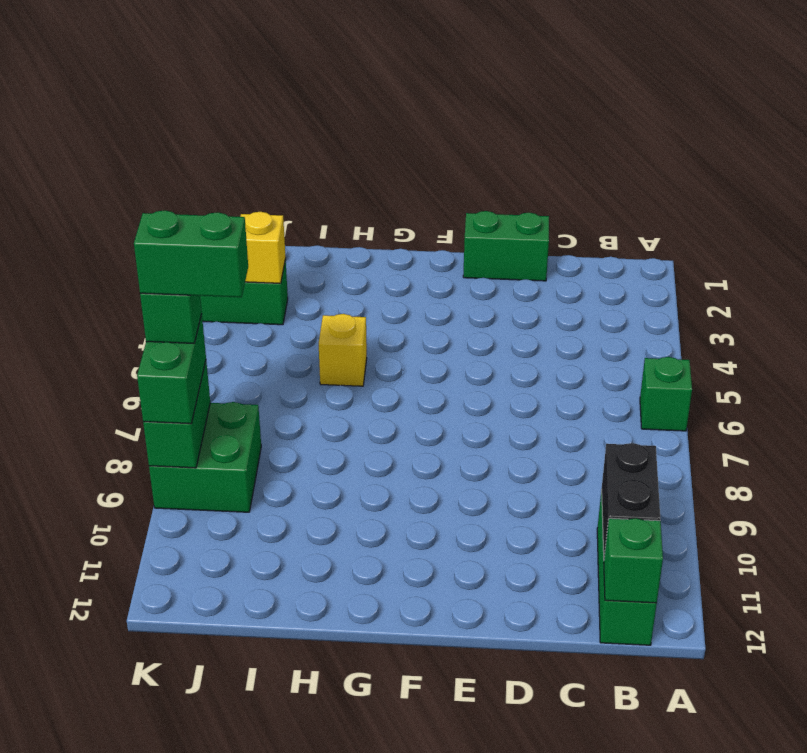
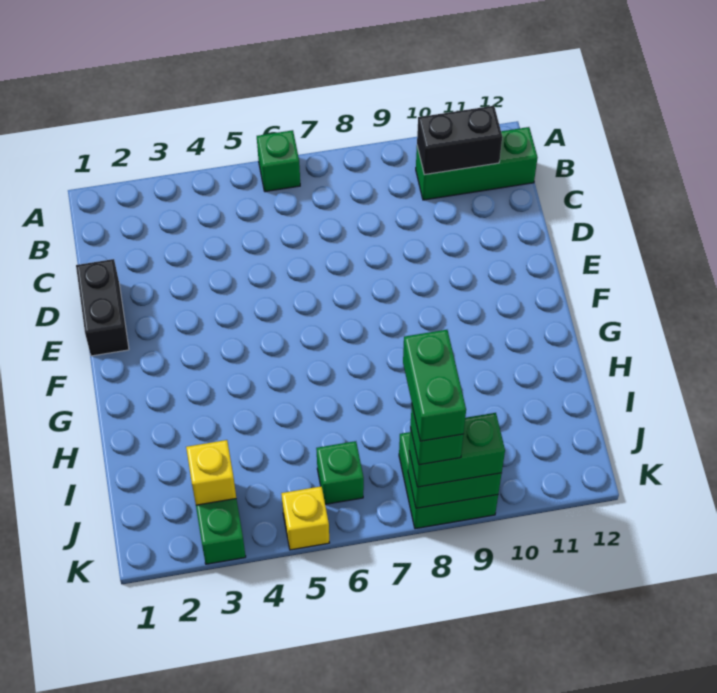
green brick B12 level 2 -> green brick J6 level 1
green brick D1:E1 level 1 -> black brick D1:E1 level 1
yellow brick H5 level 1 -> yellow brick K5 level 1

